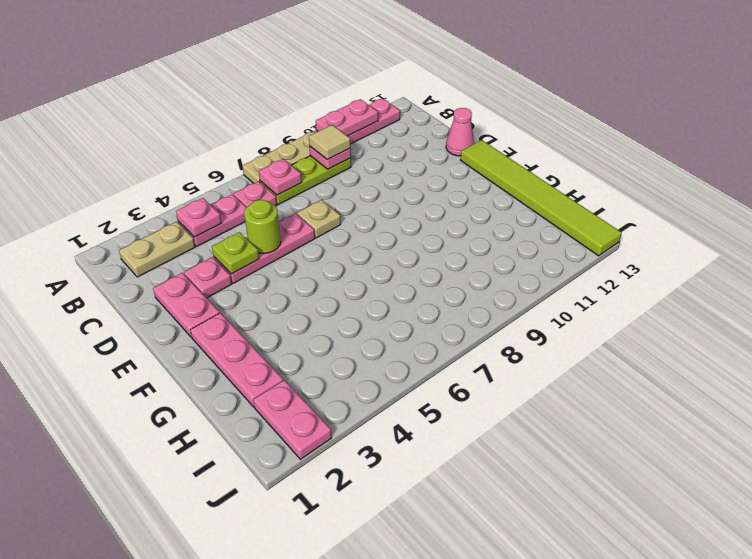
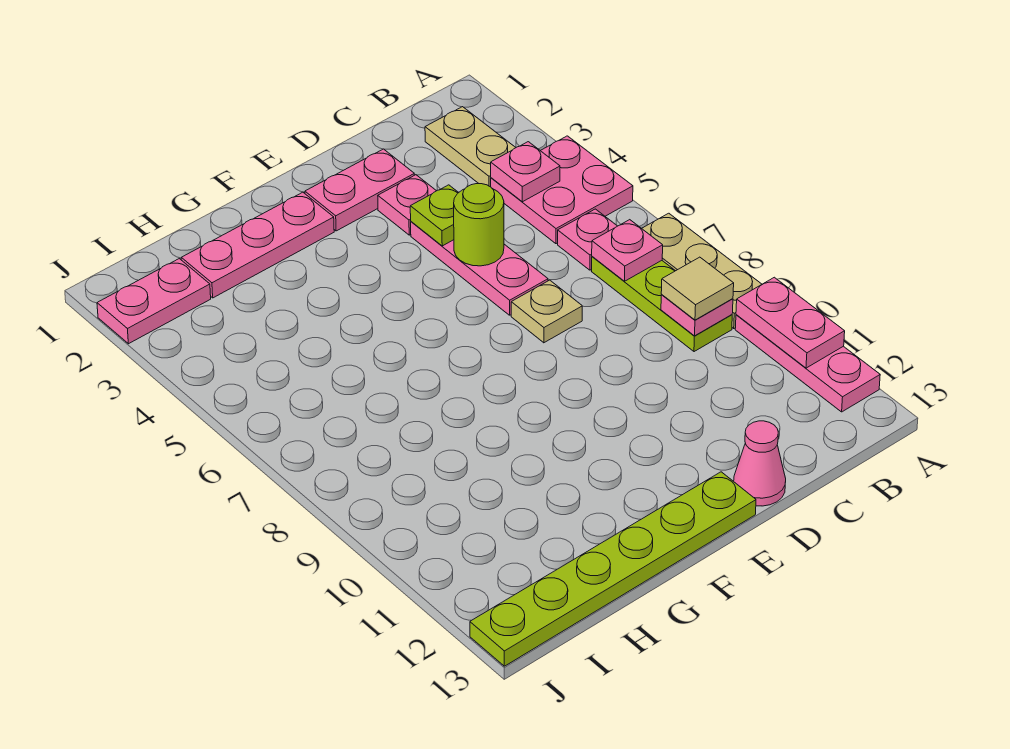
pink plate B4:B5 level 1 -> pink plate A4:B5 level 1
lime tile E13:J13 level 1 -> lime plate E13:J13 level 1

